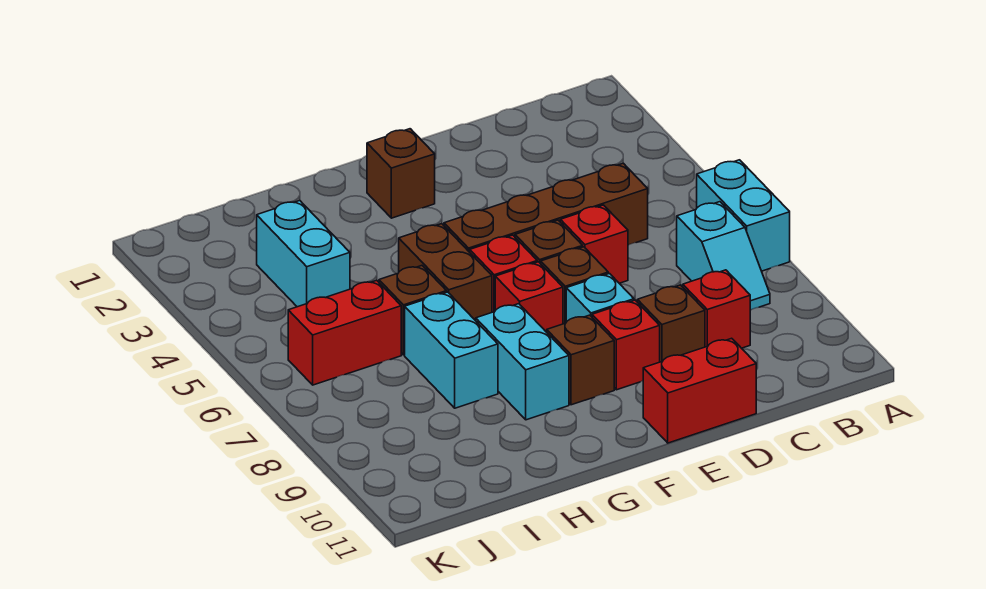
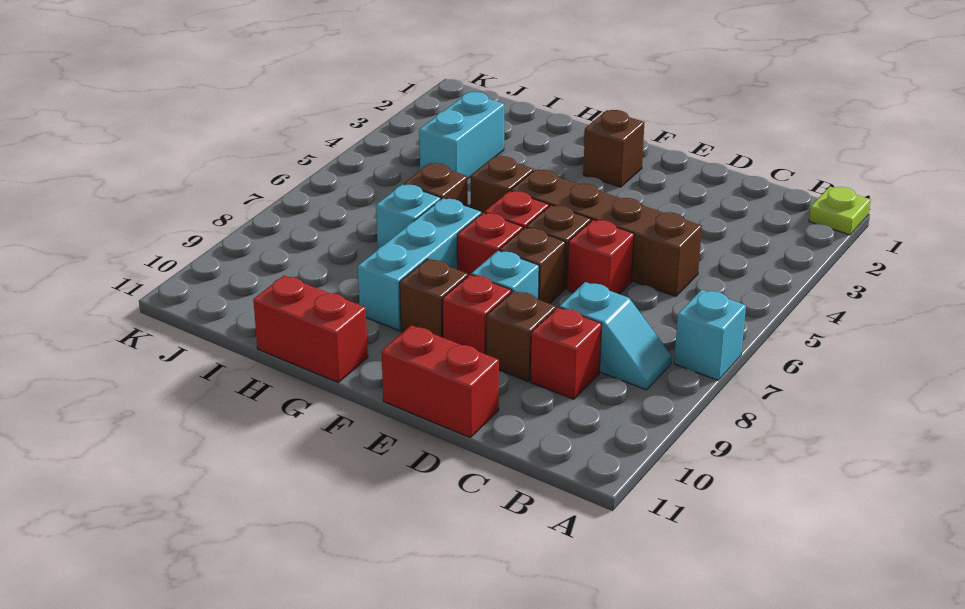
none -> lime plate A1 level 1
cyan brick A6:A7 level 1 -> cyan brick A7 level 1
cyan slope B7:B8 level 1 top 7 -> cyan slope B8:C8 level 1 top C
brown brick G5:G6 level 1 -> brown brick G5 level 1
cyan brick G8:G9 level 1 -> cyan brick G7:G9 level 1
cyan brick H7:H8 level 1 -> cyan brick H7 level 1
red brick I6:J6 level 1 -> red brick G11:H11 level 1

